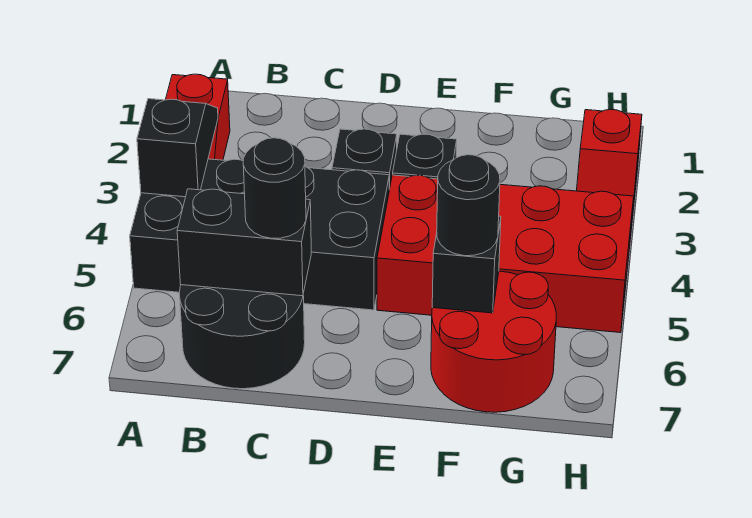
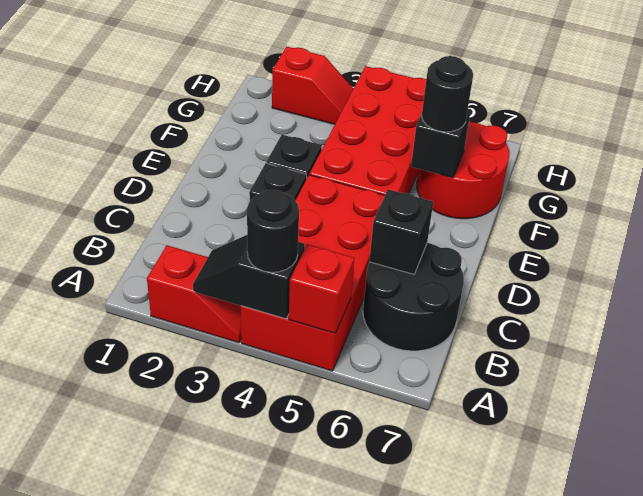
black brick A4:D5 level 1 -> red brick A4:D5 level 1
none -> red brick A5 level 2
black brick B6:C6 level 2 -> black brick C6 level 2
black round brick C6 level 3 -> black round brick A4 level 3

